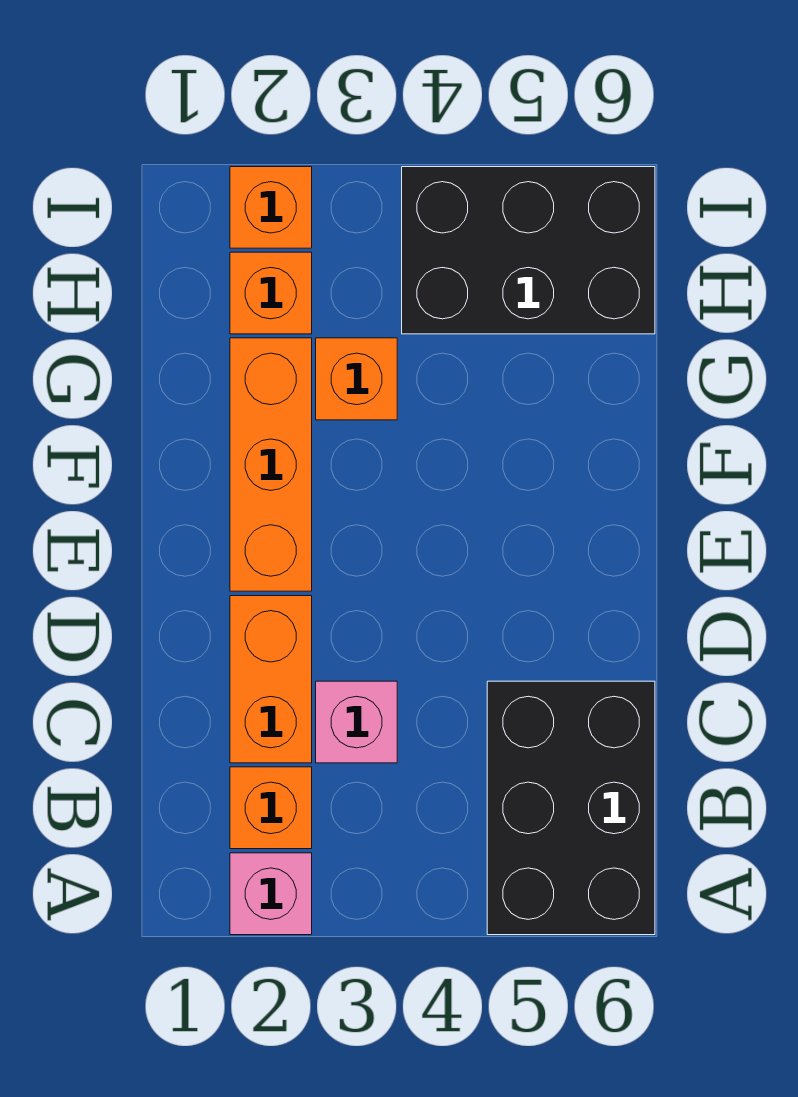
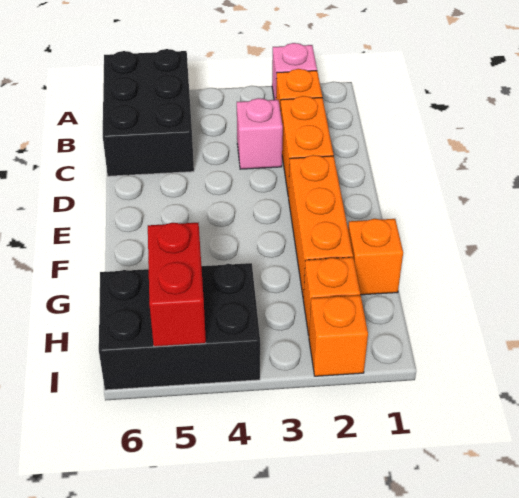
orange brick G3 level 1 -> orange brick G1 level 1
none -> red brick H5:I5 level 2

